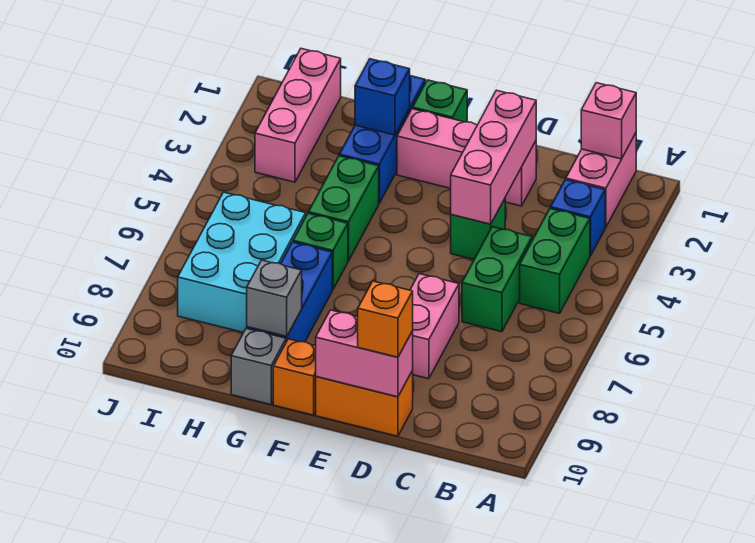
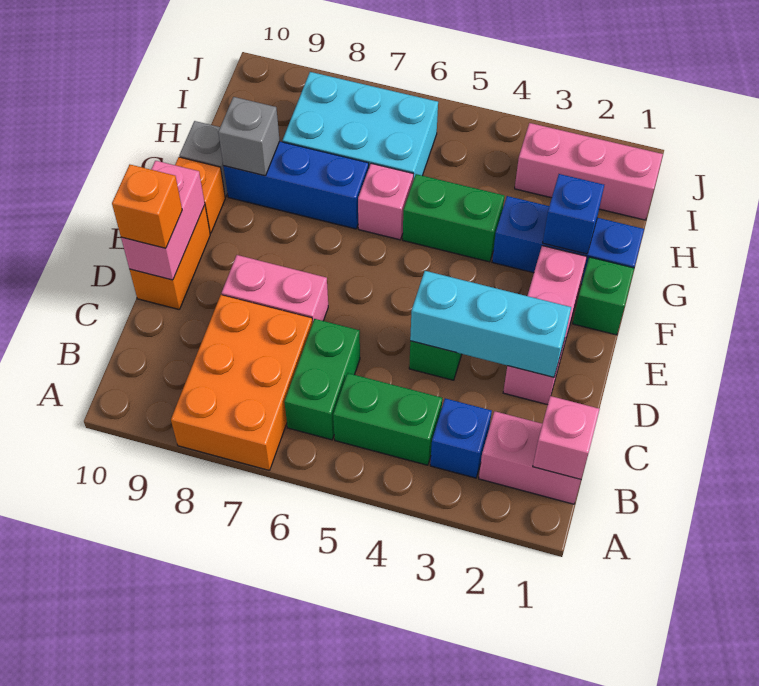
none -> orange brick A7:C8 level 1
green brick C5:C6 level 1 -> green brick B6:C6 level 1
pink brick D2:D4 level 2 -> cyan brick D2:D4 level 2
green brick G6 level 1 -> pink brick G6 level 1

